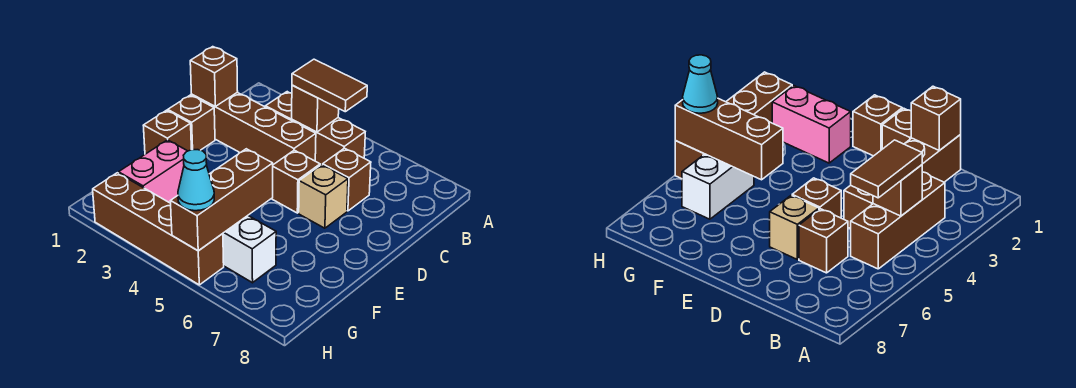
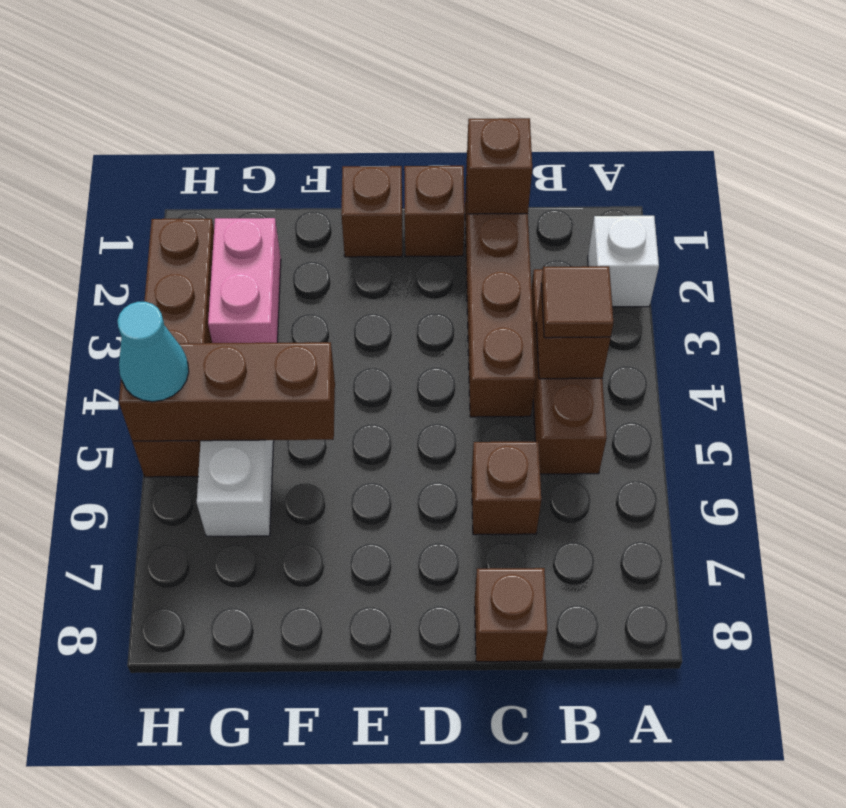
none -> white brick A2 level 1
brown tile B4:B5 level 3 -> brown tile B4 level 3
brown brick D5 level 1 -> brown brick C8 level 1
tan brick D6 level 1 -> none
pink brick F2:G2 level 1 -> pink brick G2:G3 level 1

